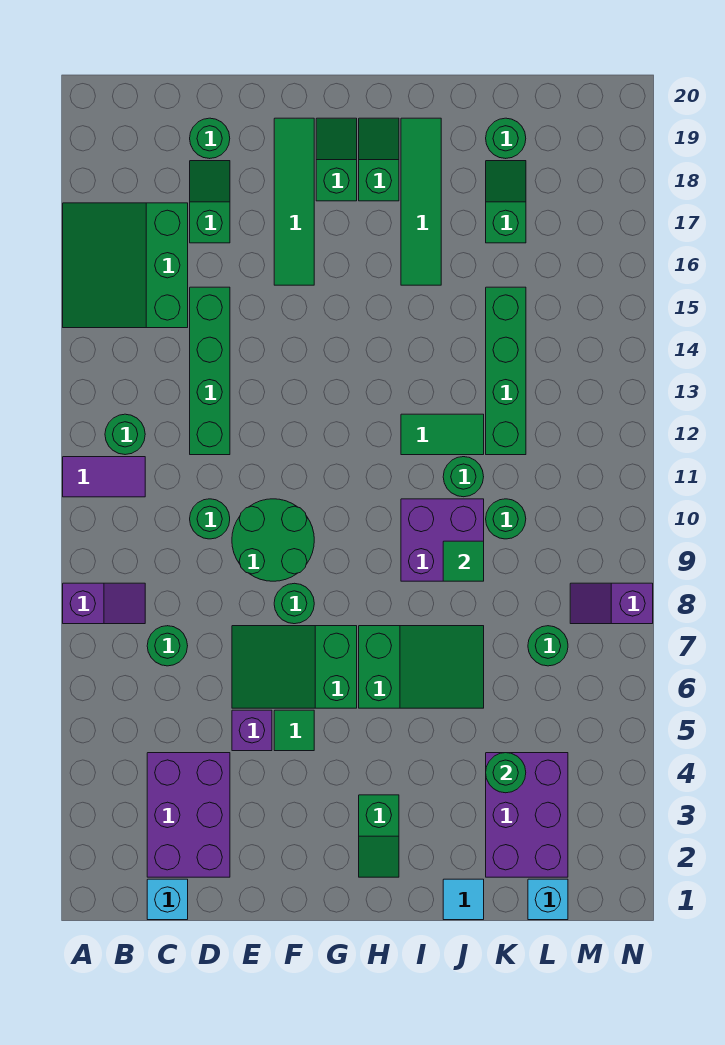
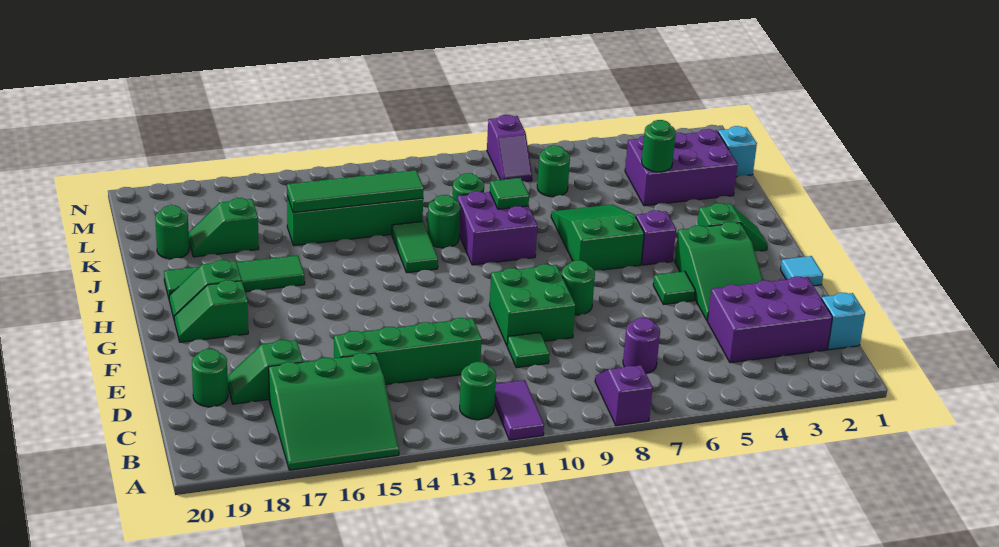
green round brick C7 level 1 -> purple round brick C7 level 1
green round brick D10 level 1 -> green tile D10 level 1
purple brick E5 level 1 -> purple brick H5 level 1
green slope E6:G7 level 1 top G -> green slope E3:G4 level 1 top G
green round brick E9:F10 level 1 -> green brick E9:F10 level 1
green tile F16:F19 level 1 -> green tile K12:K15 level 2
cyan tile J1 level 1 -> cyan tile F1 level 1

